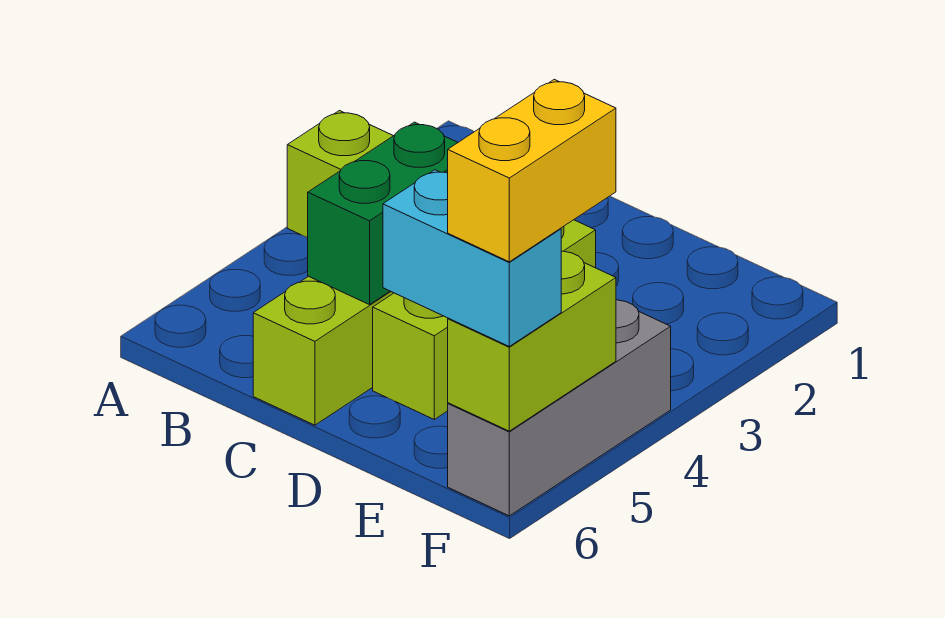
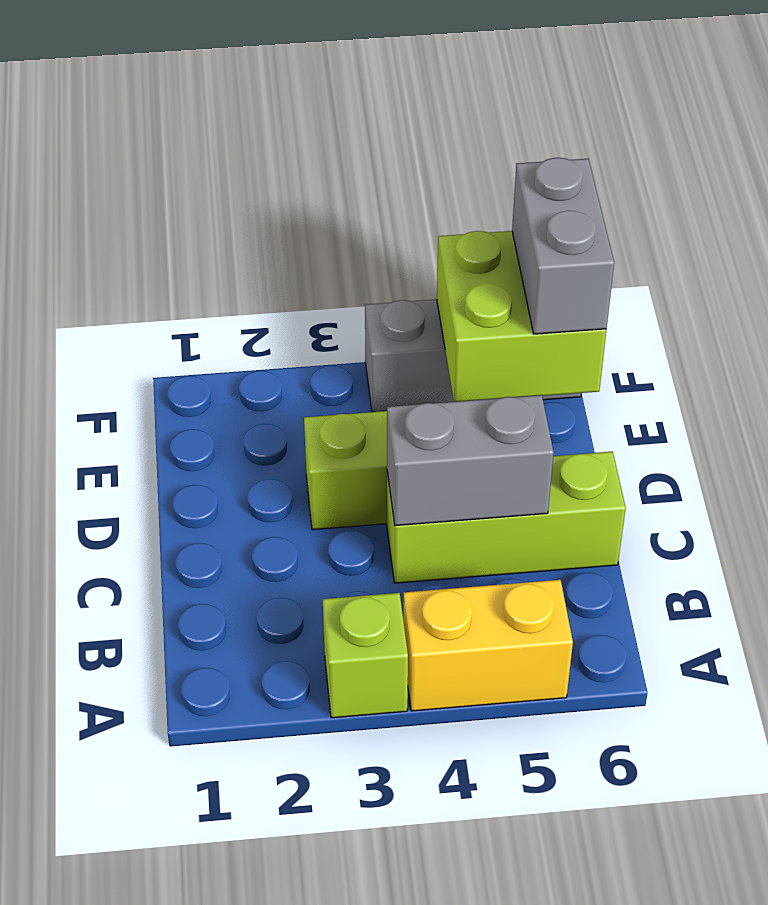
green brick C4:C5 level 2 -> grey brick C4:C5 level 2
cyan brick E6:F6 level 3 -> grey brick E6:F6 level 3
lime brick F5:F6 level 2 -> lime brick E5:F6 level 2
yellow brick F5:F6 level 4 -> yellow brick A4:A5 level 1

